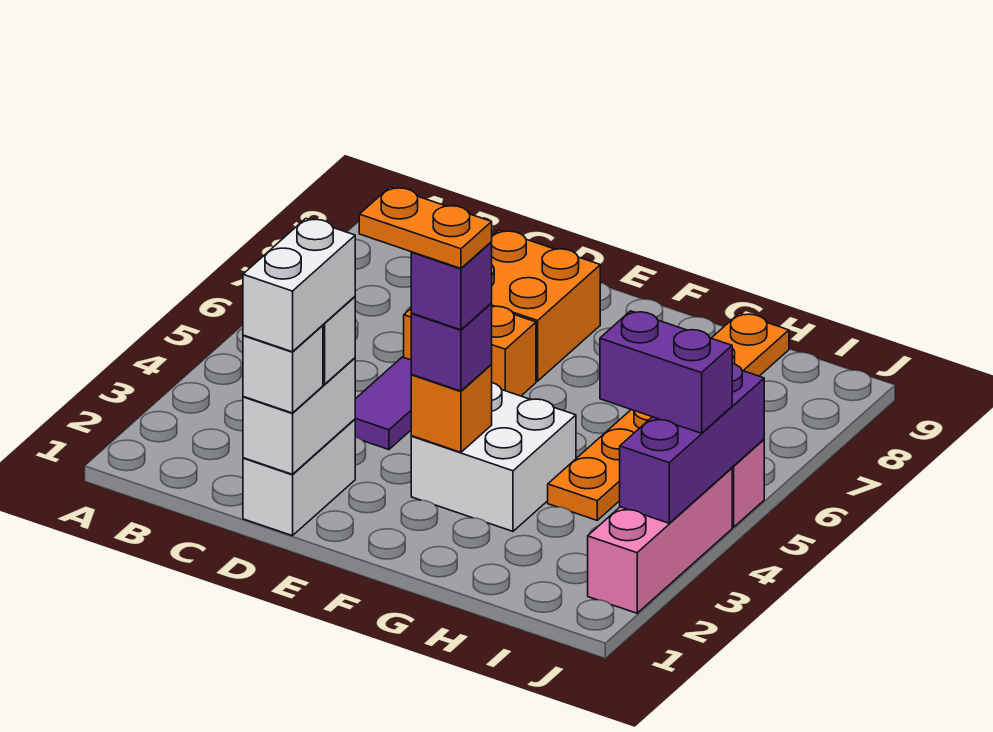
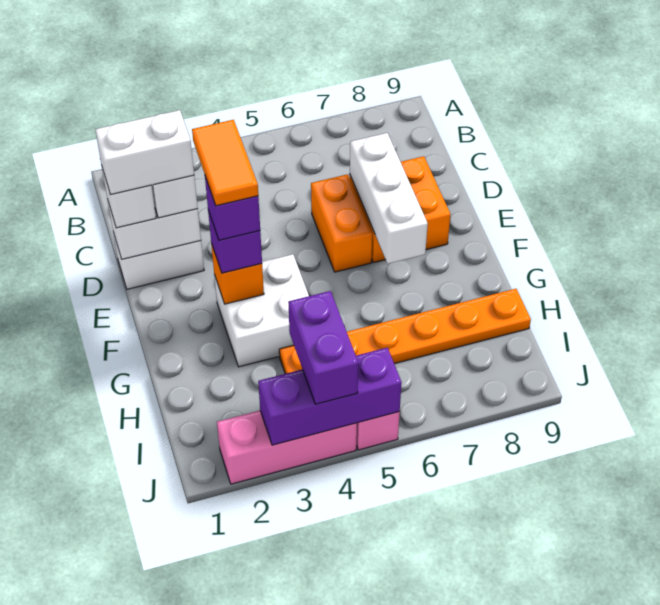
purple tile D4:D5 level 1 -> none
none -> white brick D7:F7 level 2
orange plate E3:F3 level 5 -> orange tile E3:F3 level 5

